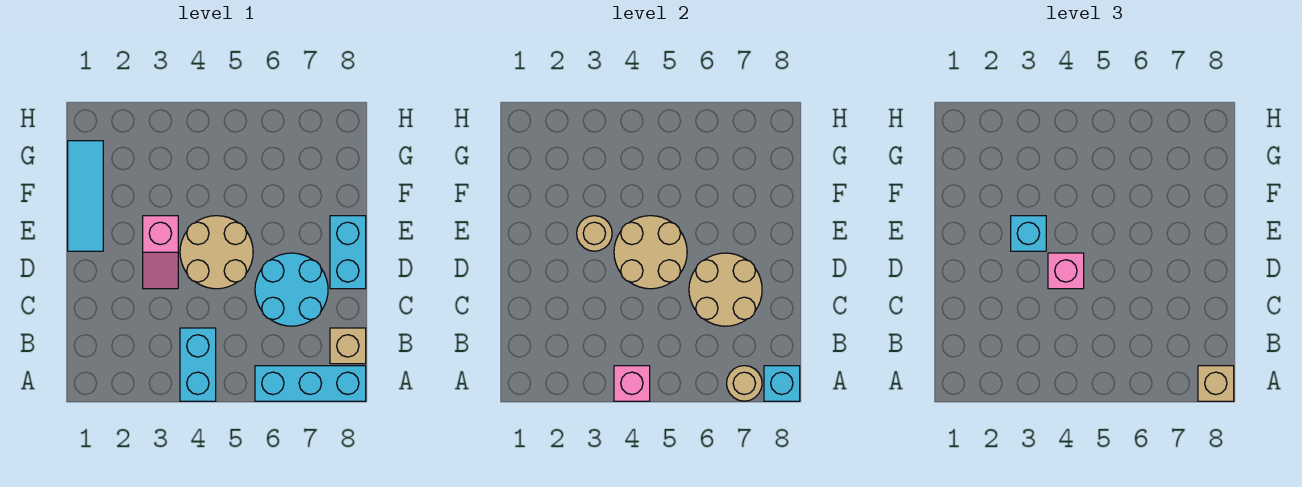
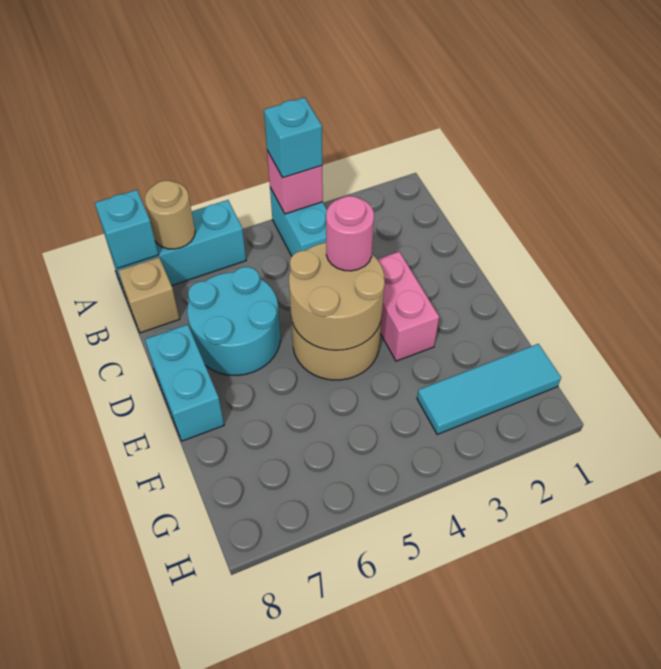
tan brick A8 level 3 -> none
tan round brick C6:D7 level 2 -> none
pink slope D3:E3 level 1 top E -> pink brick D3:E3 level 1
pink brick D4 level 3 -> pink round brick D4 level 3
cyan tile E1:G1 level 1 -> cyan tile G1:G3 level 1
tan round brick E3 level 2 -> none
cyan brick E3 level 3 -> cyan brick A4 level 3

